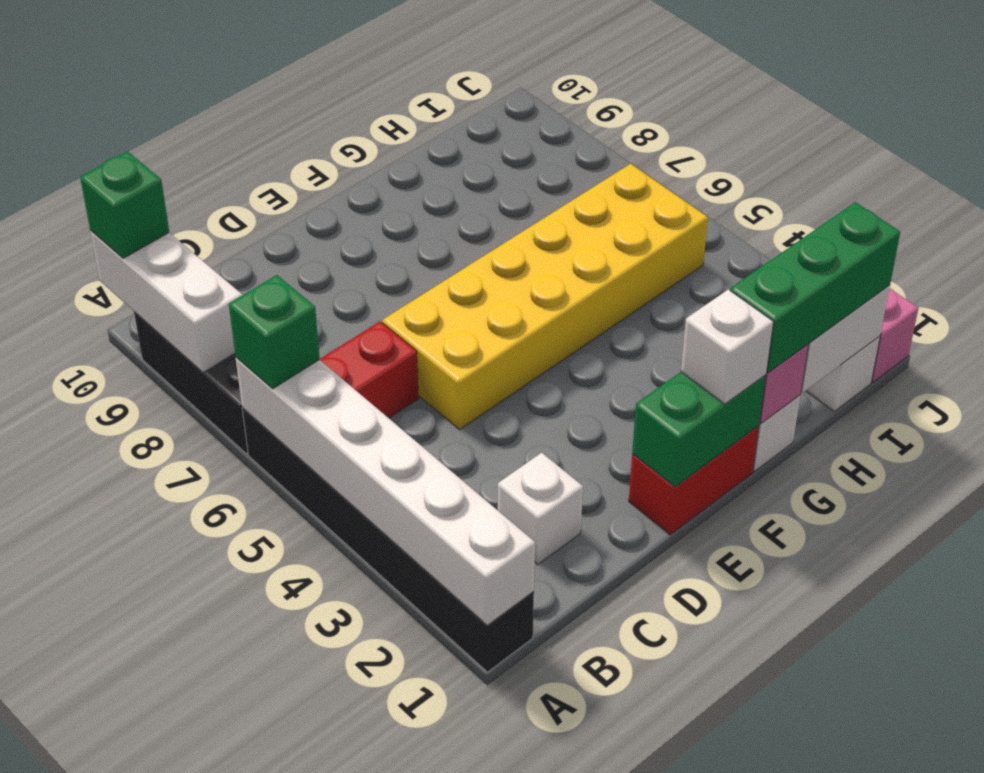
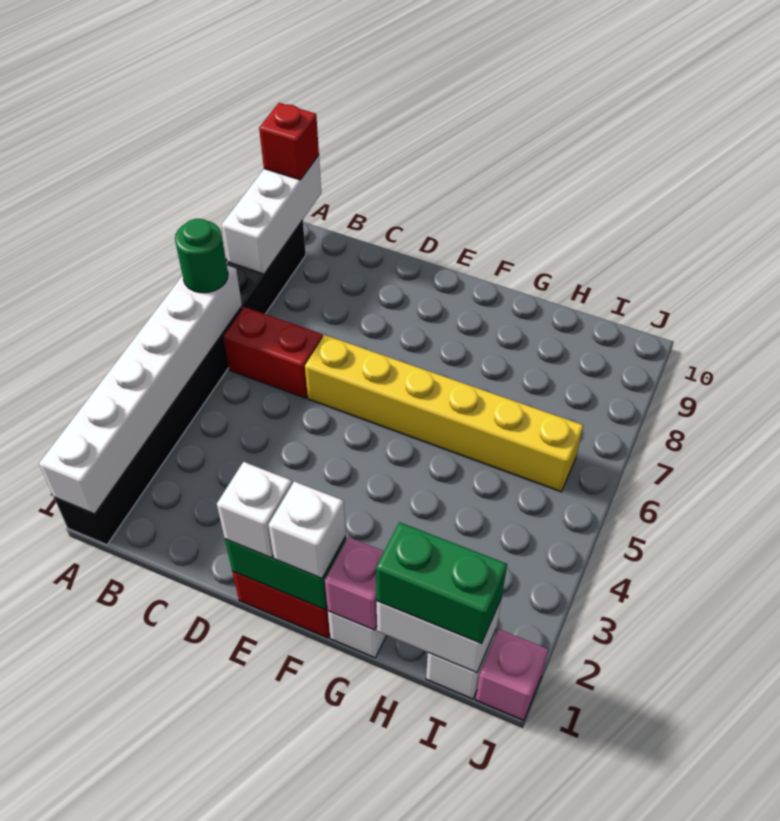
green brick A6 level 3 -> green round brick A6 level 3
green brick A10 level 3 -> red brick A10 level 3
white brick C2 level 1 -> white brick E1 level 3
yellow brick D5:I6 level 1 -> yellow brick D6:I6 level 1
green brick G1:I1 level 3 -> green brick H1:I1 level 3

